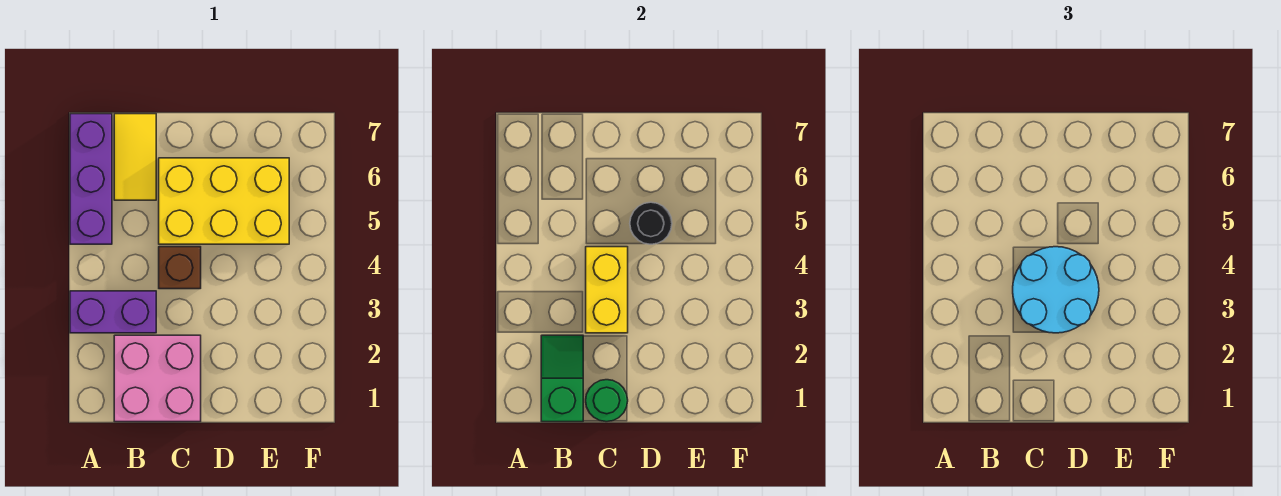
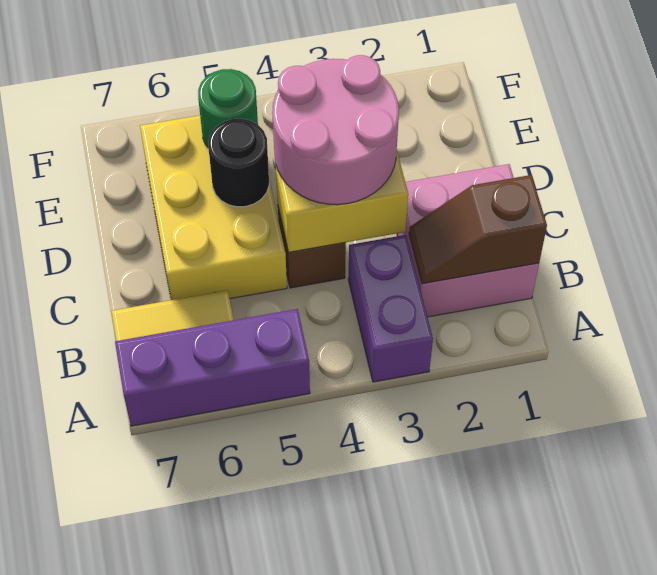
green slope B1:B2 level 2 top 1 -> brown slope B1:B2 level 2 top 1
green round brick C1 level 2 -> green round brick E5 level 2
cyan round brick C3:D4 level 3 -> pink round brick C3:D4 level 3

